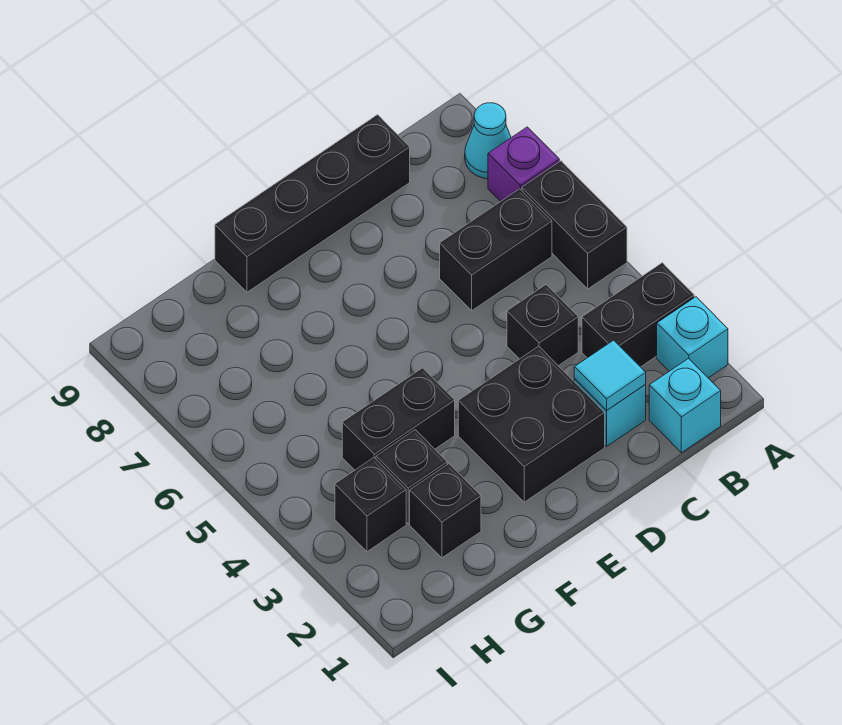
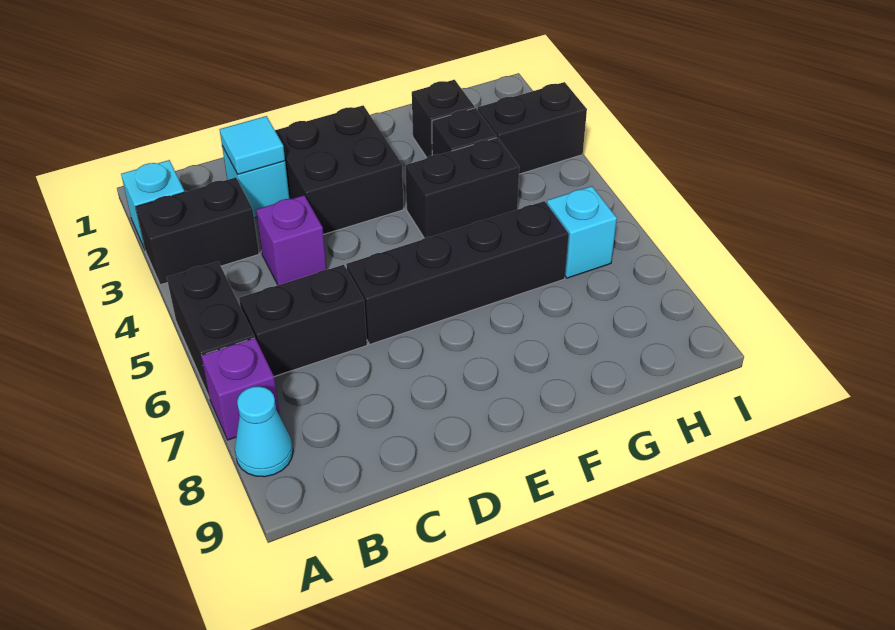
cyan brick B1 level 1 -> cyan brick H6 level 1
black brick C4 level 1 -> purple brick C4 level 1
black brick C9:F9 level 1 -> black brick D6:G6 level 1
black brick H3 level 1 -> black brick H3:I3 level 1

